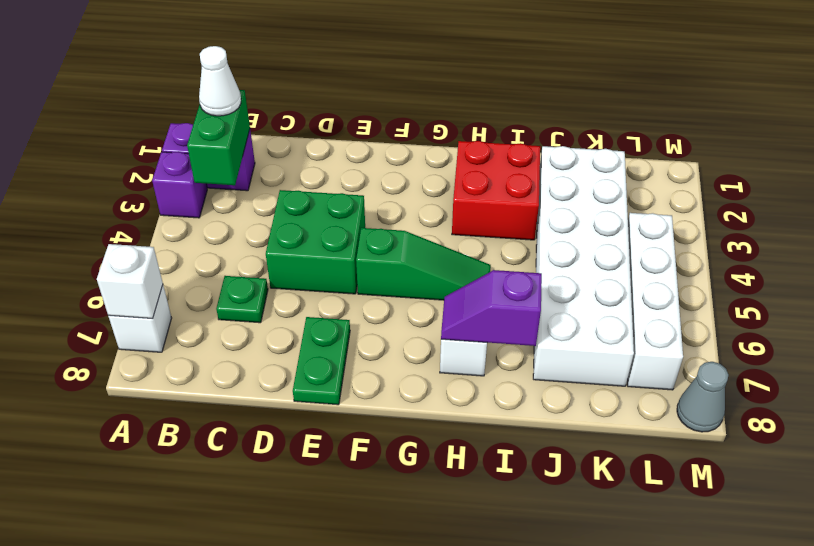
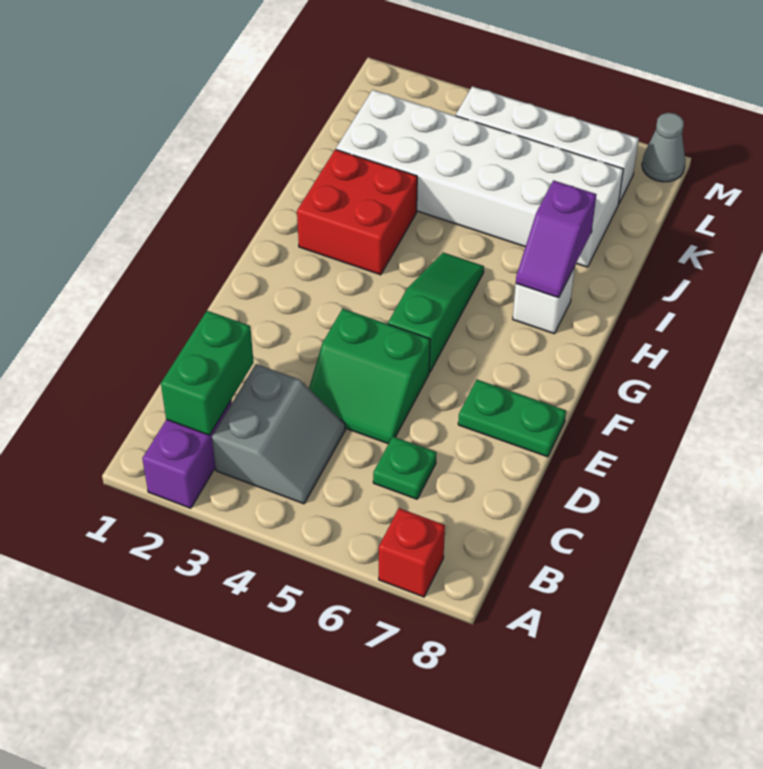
purple brick A3 level 1 -> none
white brick A7 level 1 -> red brick A7 level 1
white brick A7 level 2 -> none
green brick B2:B3 level 2 -> green brick B2:C2 level 2
white cone B2 level 3 -> none
none -> grey slope B3:C4 level 1 top 3
green brick D4:E5 level 1 -> green slope D4:E5 level 1 top E

